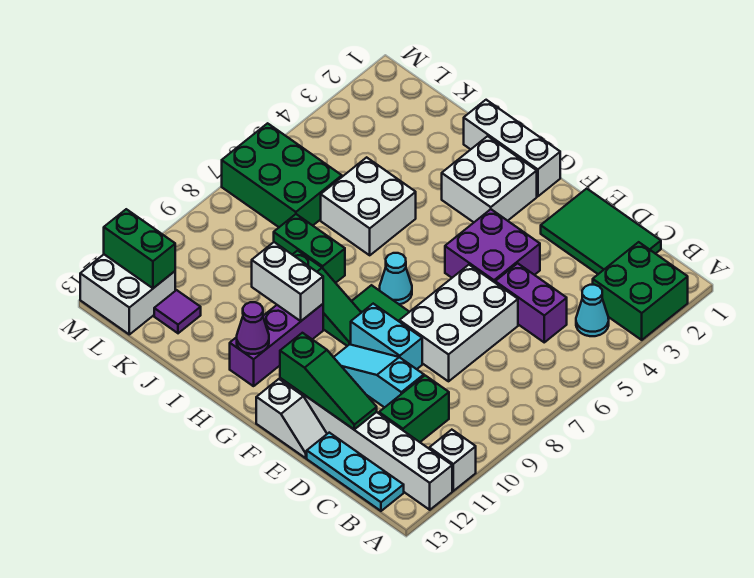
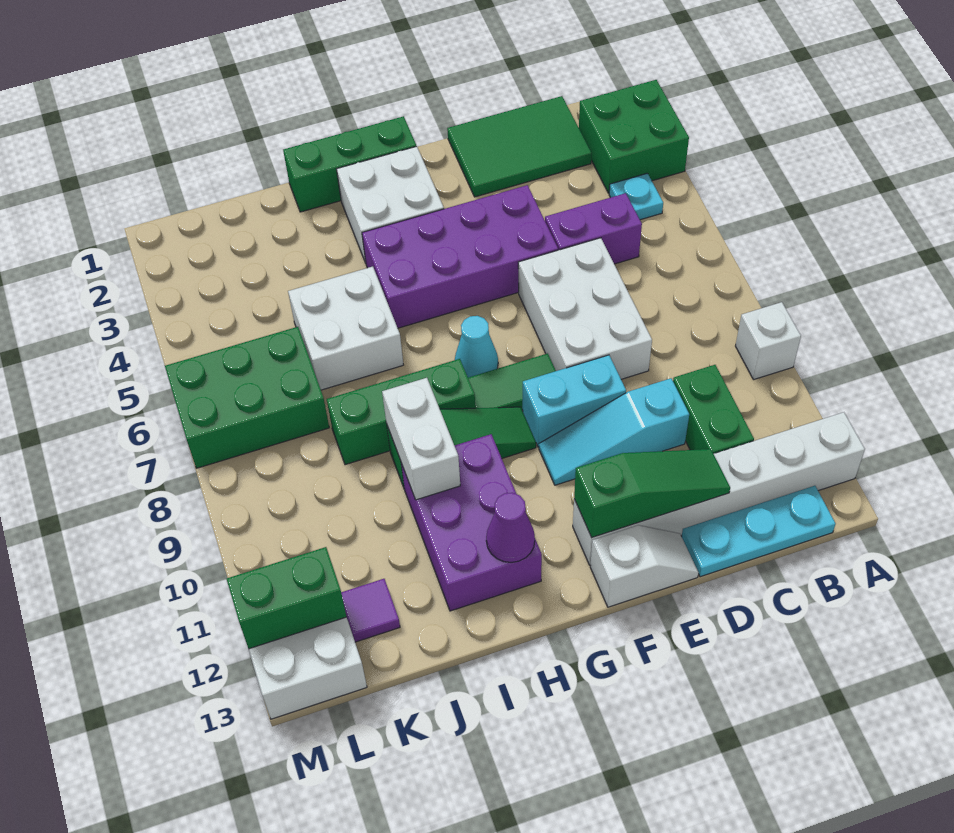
white brick A11 level 1 -> white brick A9 level 1
cyan cone B4 level 1 -> cyan plate B4 level 1
purple brick E4:F5 level 1 -> purple brick E4:H5 level 1
white brick G1:I1 level 1 -> green brick G1:I1 level 1
purple brick H10:H12 level 1 -> purple brick H10:I12 level 1
white brick H10:I10 level 2 -> white brick I9:I10 level 2
green brick I8:J8 level 1 -> green brick H8:J8 level 1

